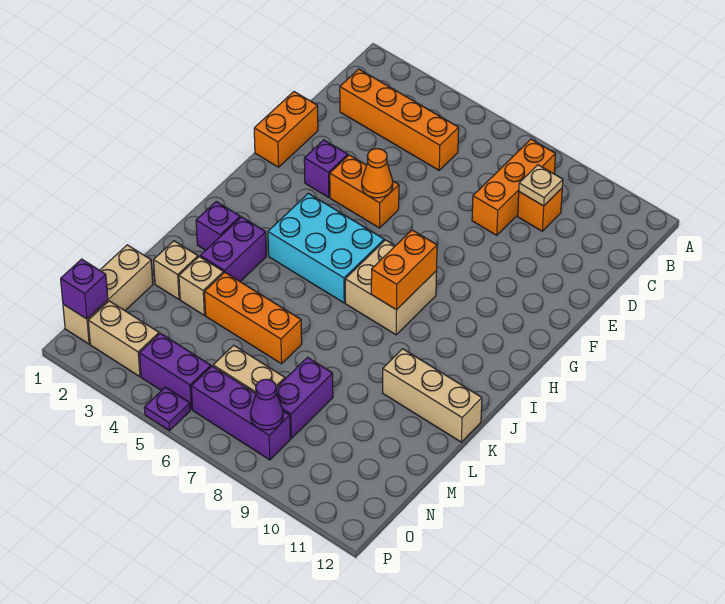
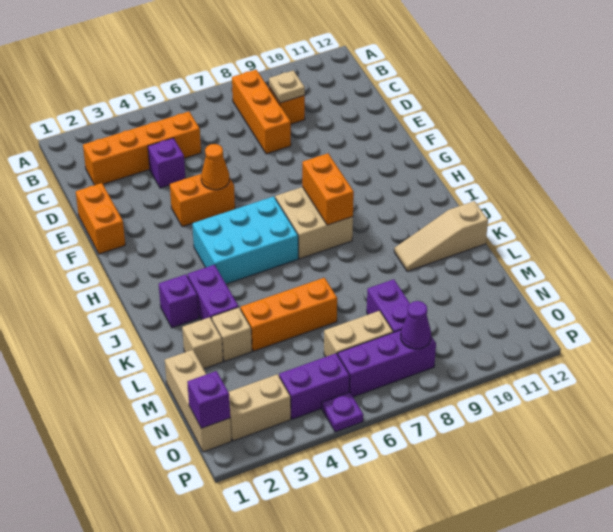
purple brick F3 level 1 -> purple brick D4 level 1
tan brick K10:K12 level 1 -> tan slope K10:K12 level 1 top 12

